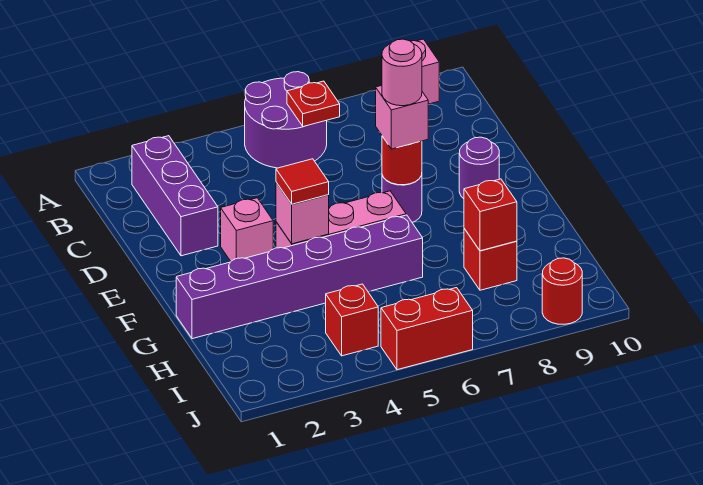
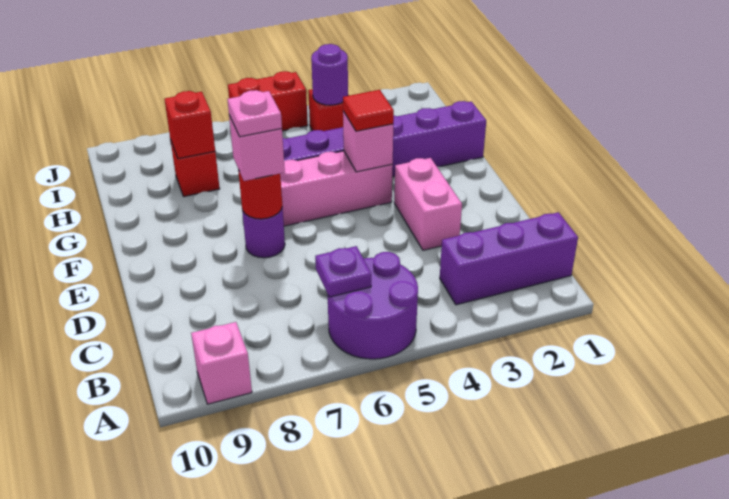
purple brick B2:D2 level 1 -> purple brick B1:B3 level 1
red plate B6 level 2 -> purple plate B6 level 2
pink brick E3 level 1 -> pink brick D3:E3 level 1
pink round brick E7 level 4 -> pink plate E7 level 4
purple round brick E9 level 1 -> purple round brick I4 level 2
red round brick J9 level 1 -> none

